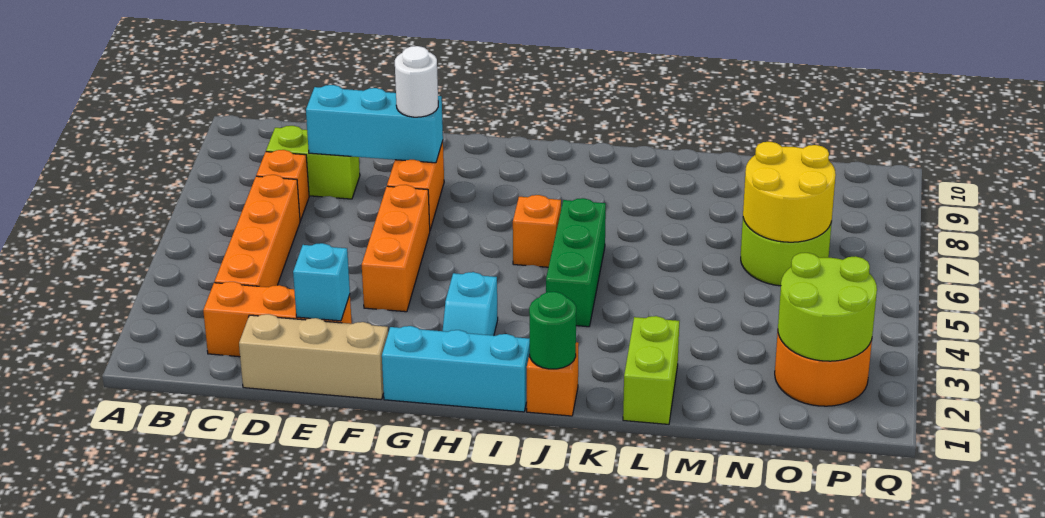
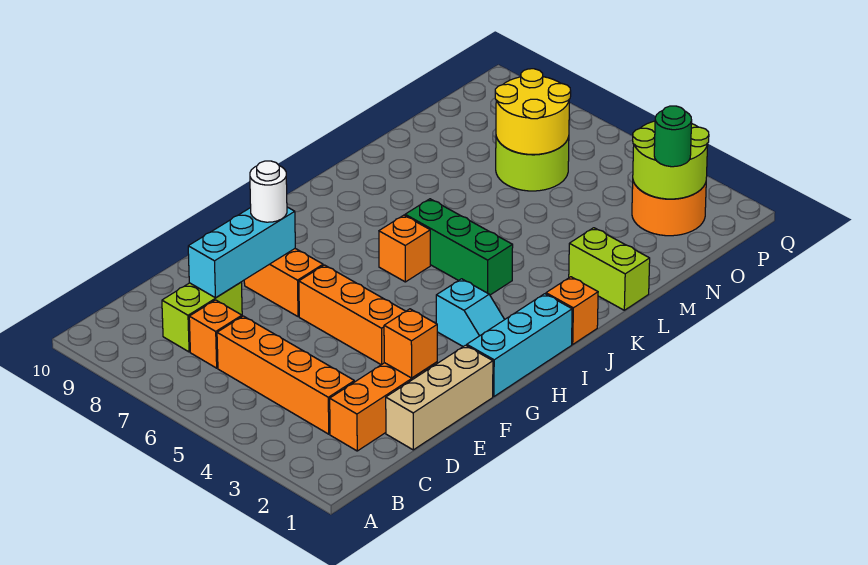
cyan brick E2 level 2 -> orange brick E2 level 2
green round brick J1 level 2 -> green round brick O2 level 3

